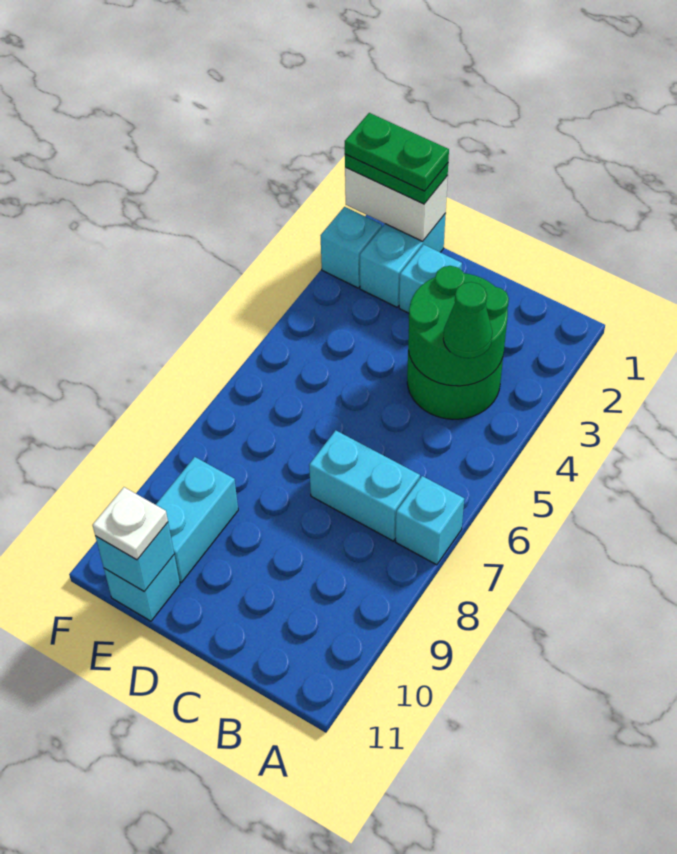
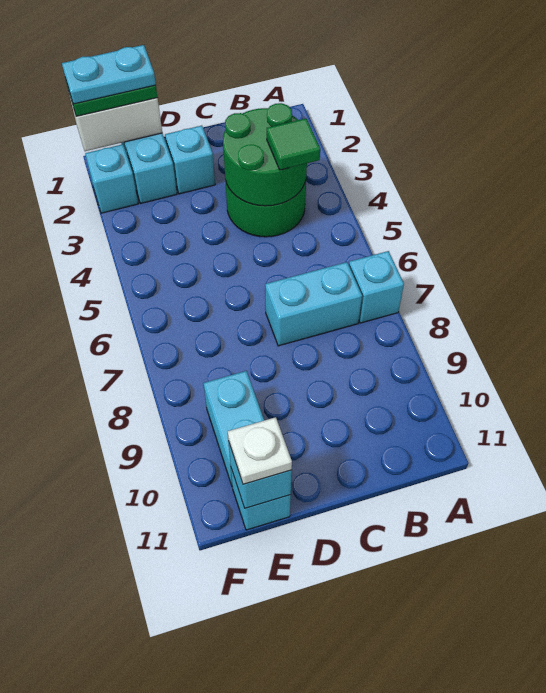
green cone B4 level 3 -> green tile B4 level 3
green plate E1:F1 level 4 -> cyan plate E1:F1 level 4

